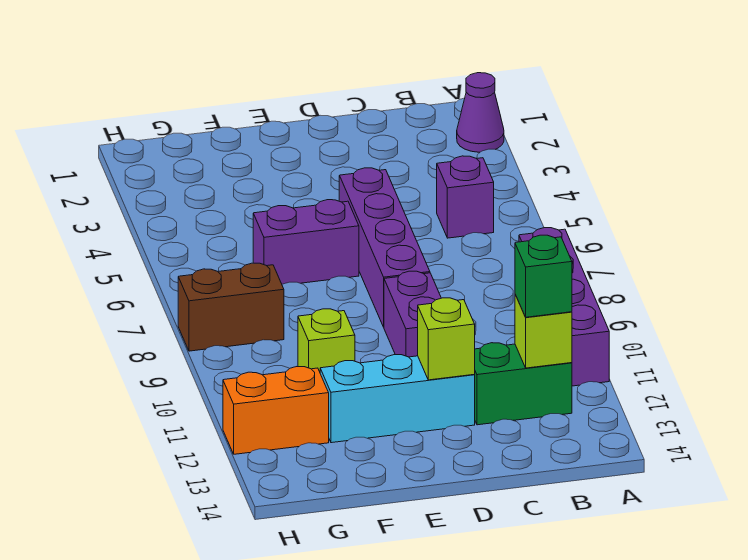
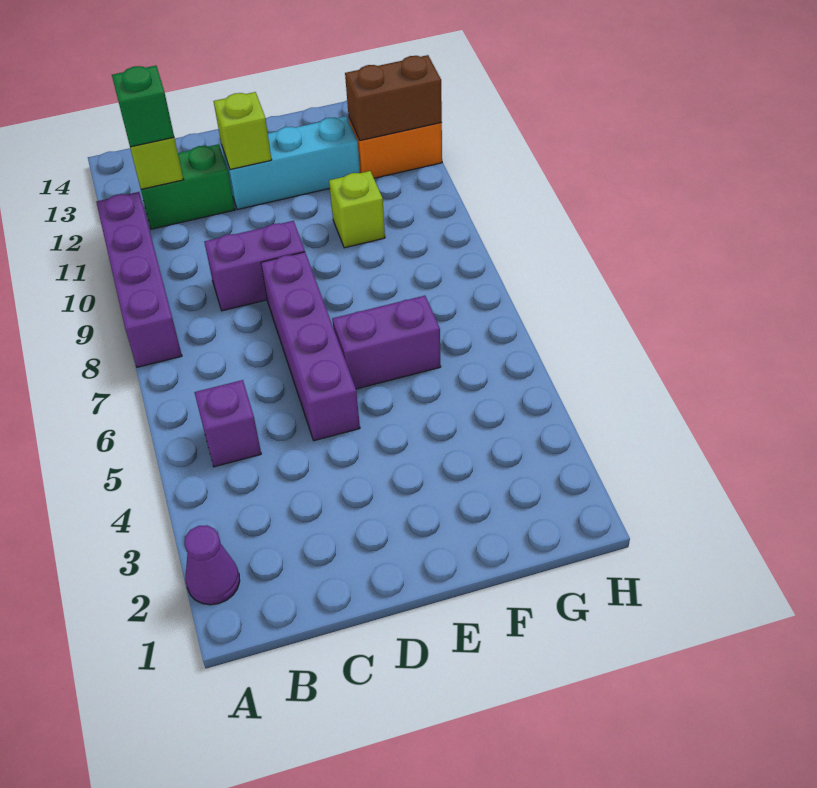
purple brick D9:D10 level 1 -> purple brick C9:D9 level 1
brown brick G8:H8 level 1 -> brown brick G12:H12 level 2

